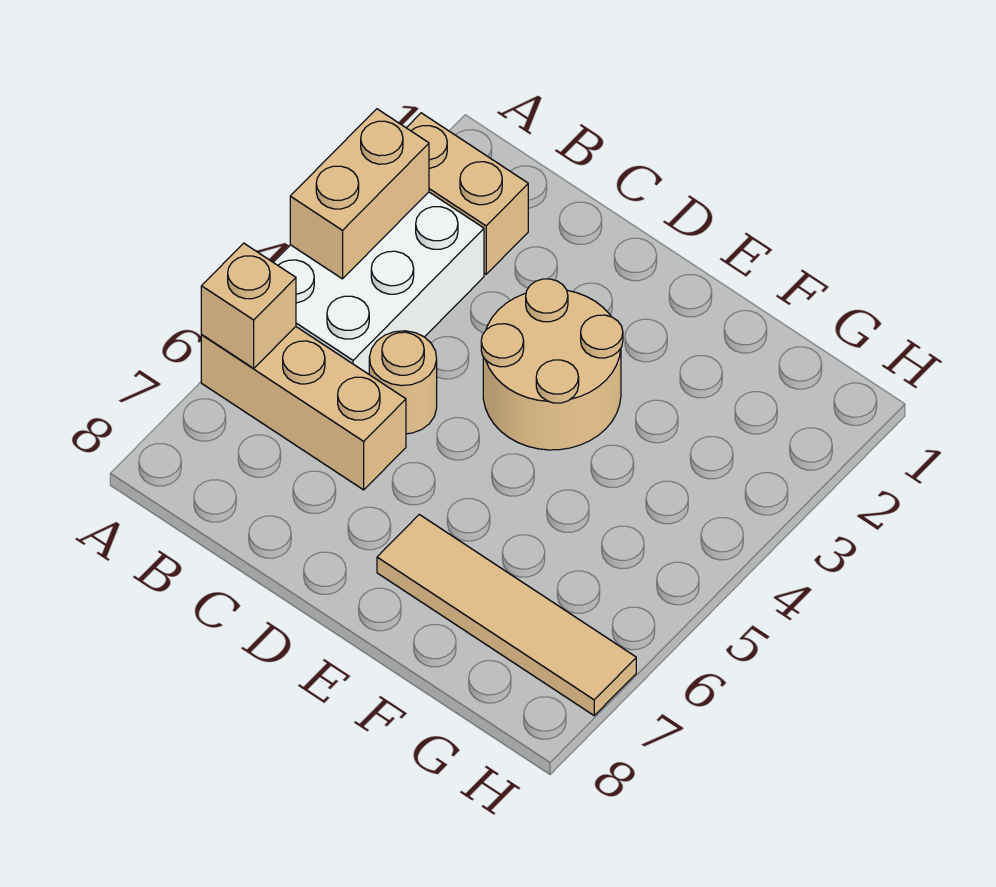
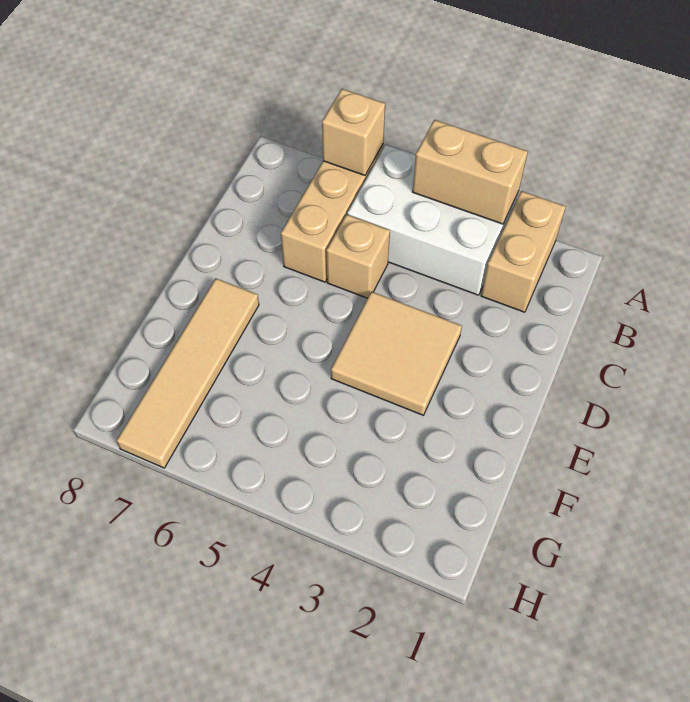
tan round brick C5 level 1 -> tan brick C5 level 1
tan round brick D3:E4 level 1 -> tan tile D3:E4 level 1

